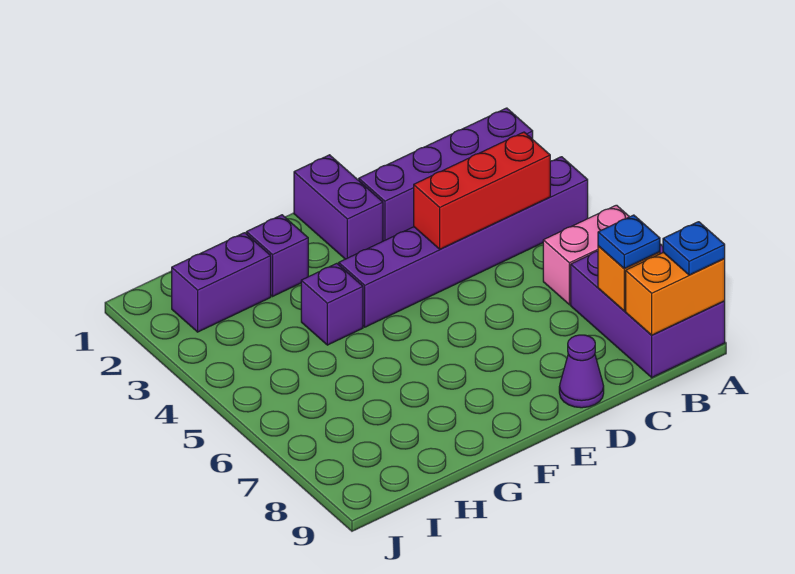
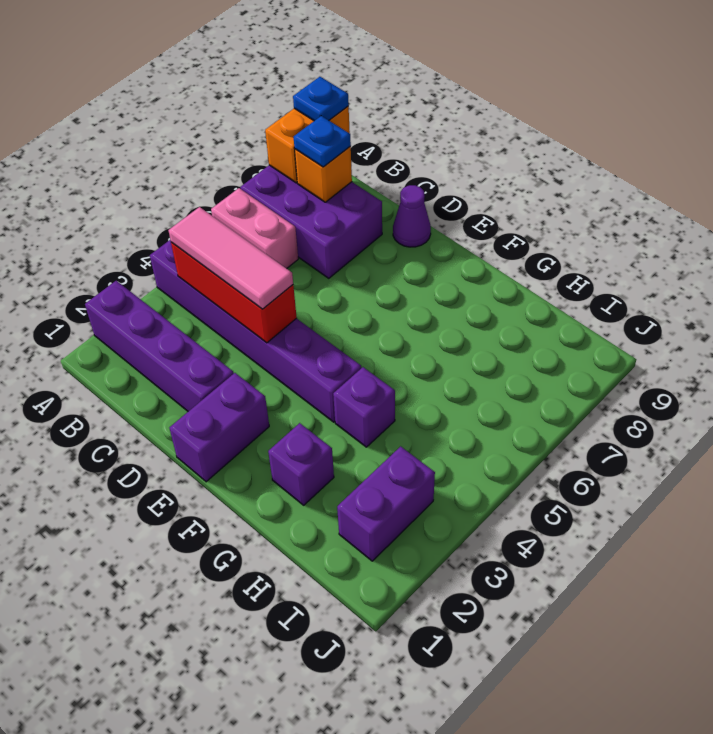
purple brick A7:B9 level 1 -> purple brick A7:C8 level 1
orange brick A9:B9 level 2 -> orange brick A8:A9 level 2
none -> pink tile B4:D4 level 3
purple brick H2:I2 level 1 -> purple brick I2:I3 level 1

